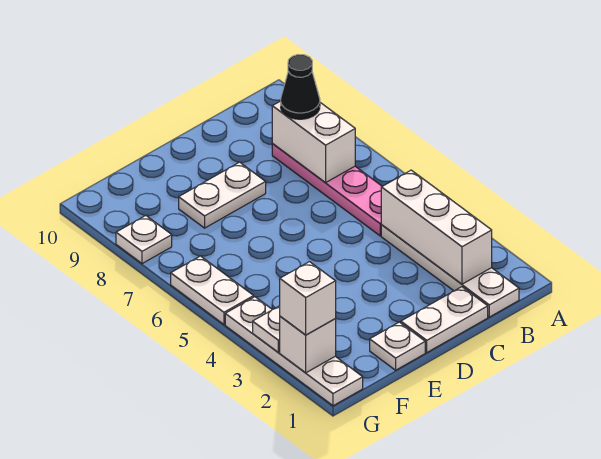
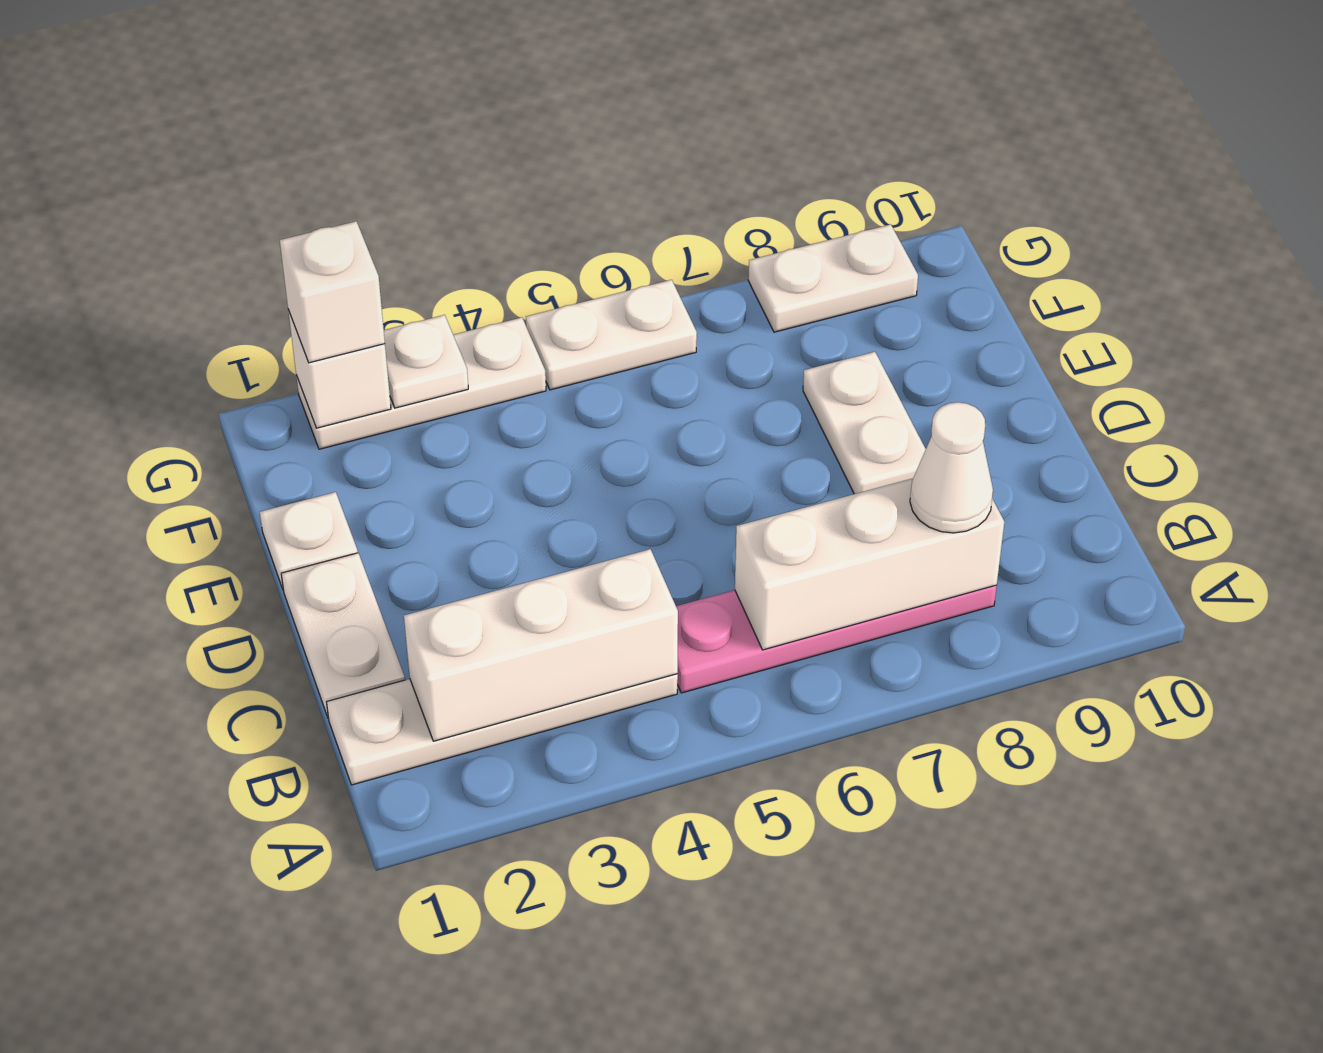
white brick B7:B8 level 2 -> white brick B6:B8 level 2
black cone B8 level 3 -> white cone B8 level 3
white plate G1:G4 level 1 -> white plate G2:G4 level 1
white plate G8 level 1 -> white plate G8:G9 level 1

